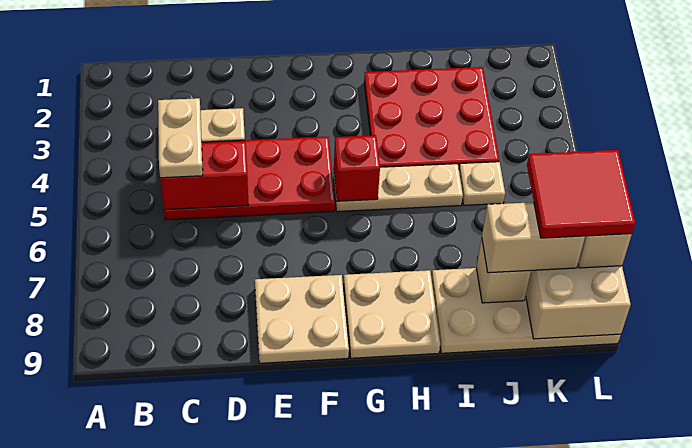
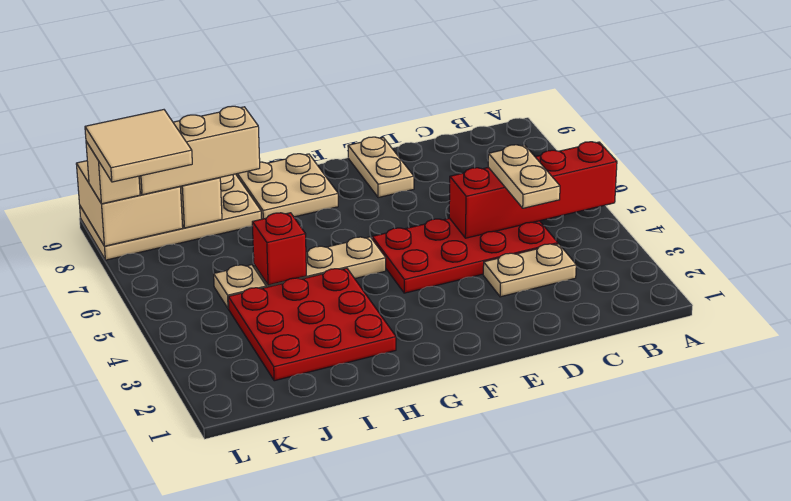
red brick C5:D5 level 2 -> red brick A5:D5 level 2
tan plate E8:F9 level 1 -> tan plate E8:E9 level 1
red brick G5 level 2 -> red brick I5 level 2
tan brick J8:K8 level 3 -> tan brick I8:K8 level 3
red tile K7:L8 level 4 -> tan tile K7:L8 level 4

